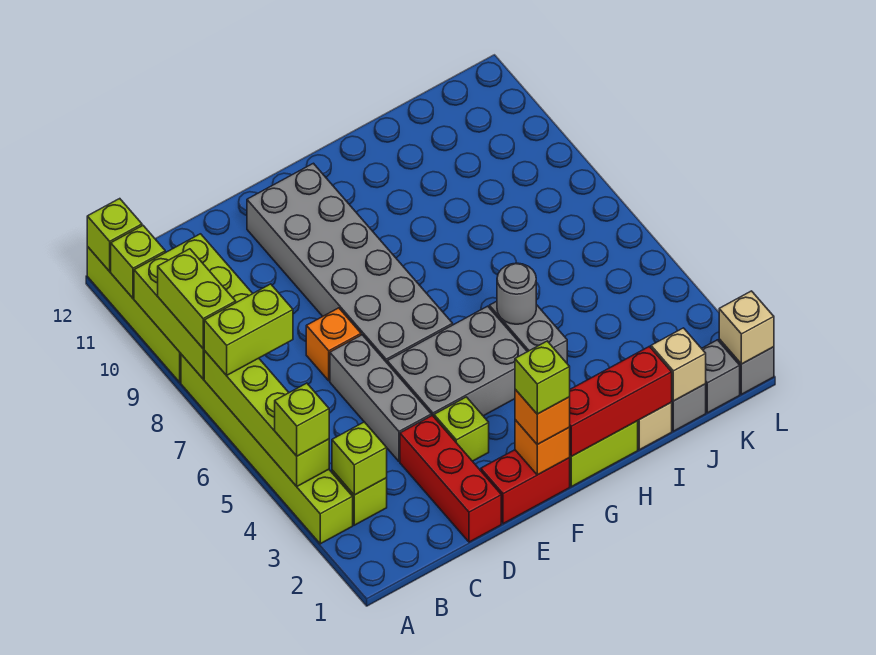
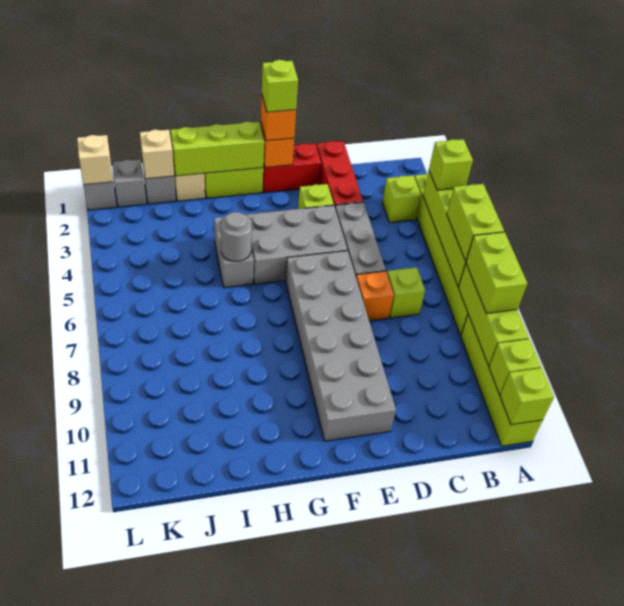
lime brick A7:B7 level 3 -> lime brick A6:A7 level 3
lime brick A8:B10 level 2 -> lime brick A8:A10 level 2
lime brick B3 level 2 -> lime brick C7 level 1
red brick G1:I1 level 2 -> lime brick G1:I1 level 2

